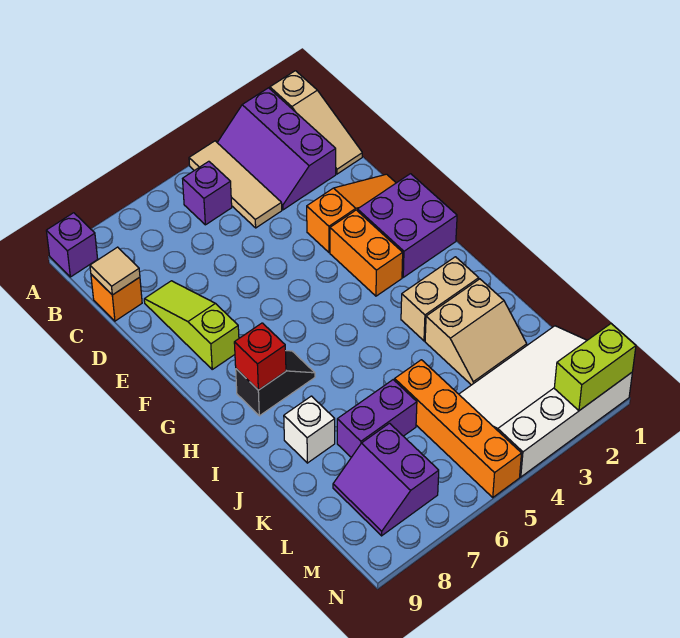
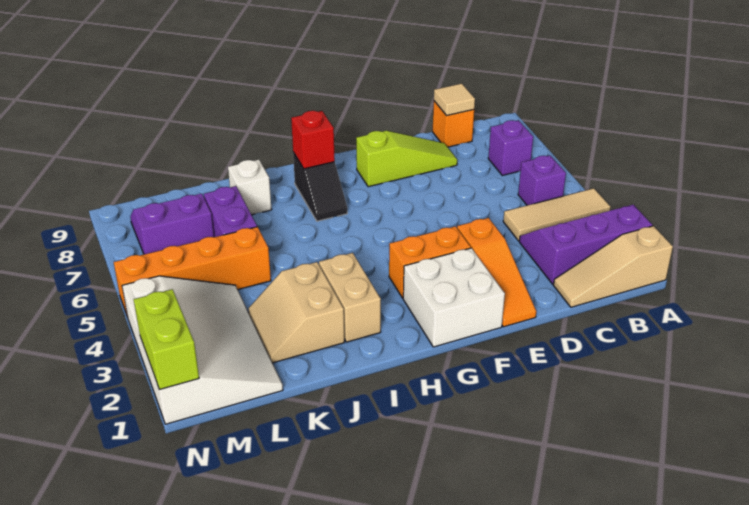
purple brick A9 level 1 -> purple brick B7 level 1
purple brick F1:G2 level 1 -> white brick F1:G2 level 1

